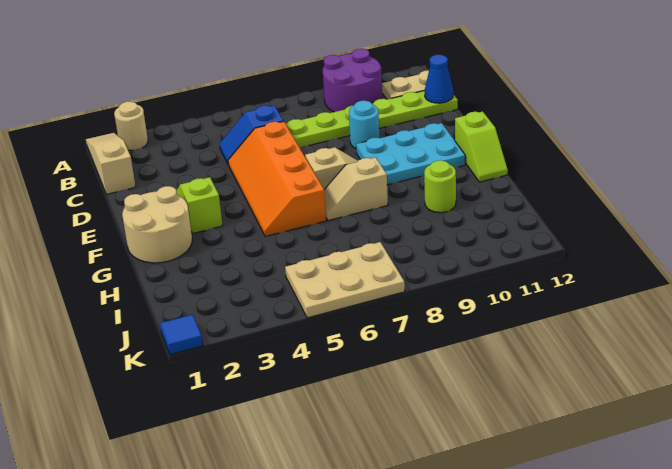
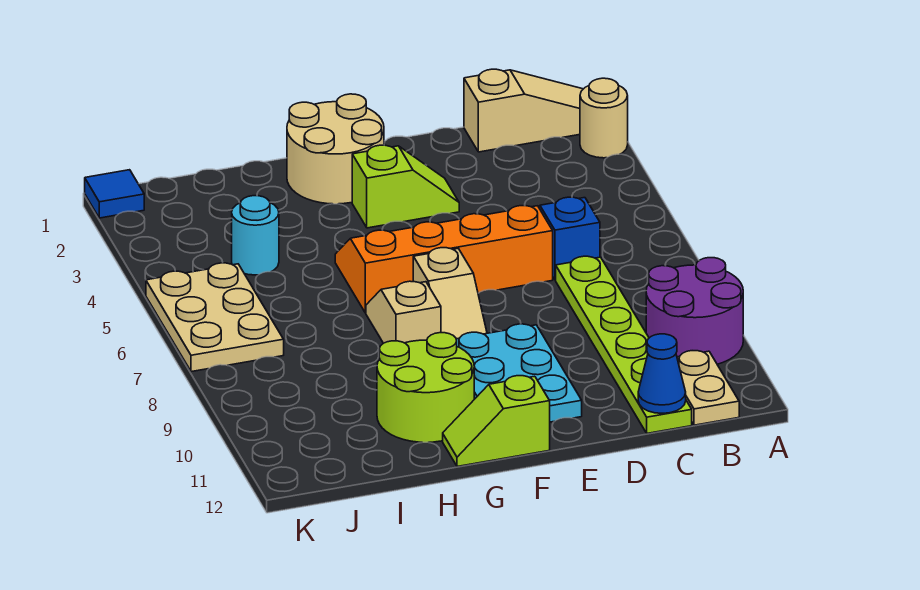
cyan round brick D9 level 1 -> cyan round brick I4 level 1
lime round brick H10 level 1 -> lime round brick G10:H11 level 1

